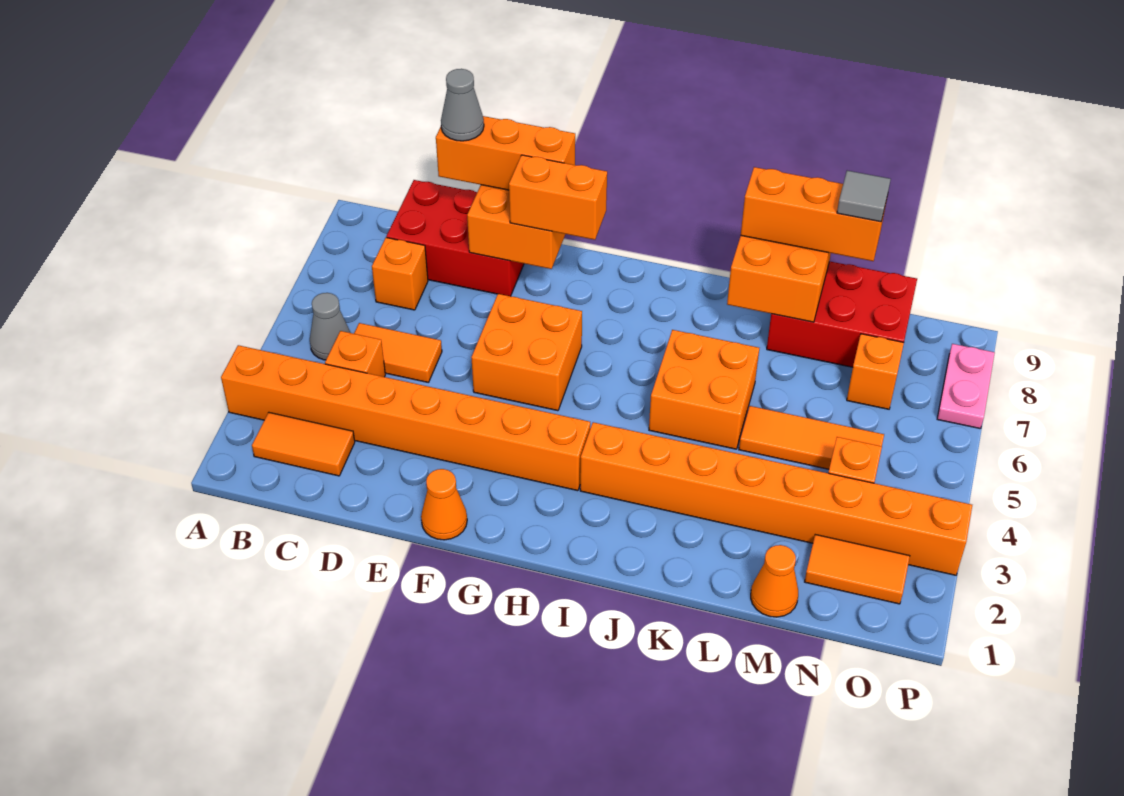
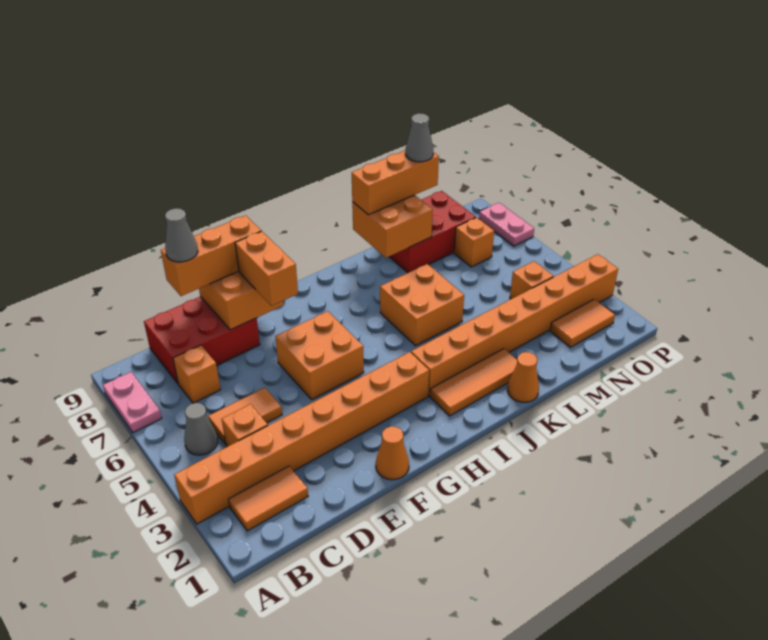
none -> pink plate A7:A8 level 1
orange brick F8:G8 level 3 -> orange brick F7:F8 level 3
orange tile L5:N5 level 1 -> orange tile I2:K2 level 1
orange cone M1 level 1 -> orange cone K1 level 1
grey tile M9 level 4 -> grey cone M9 level 4

